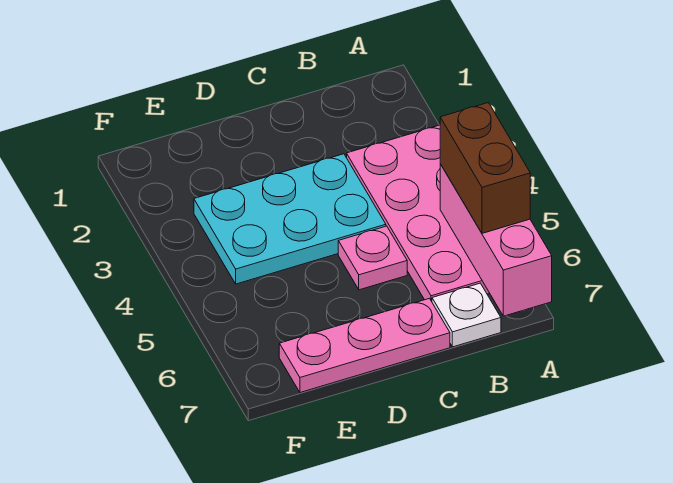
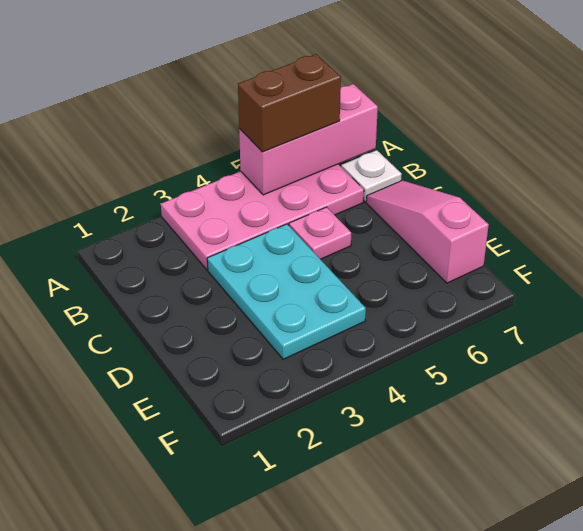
pink plate C7:E7 level 1 -> pink slope C7:E7 level 1 top E

